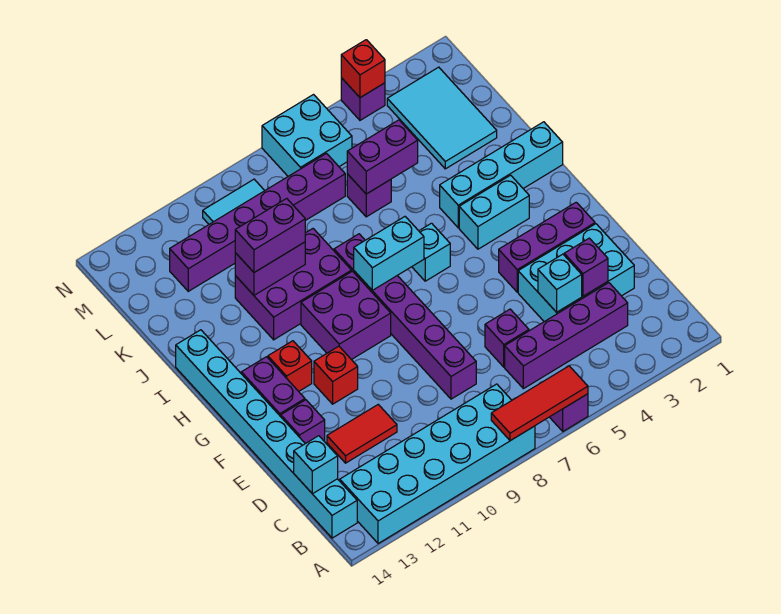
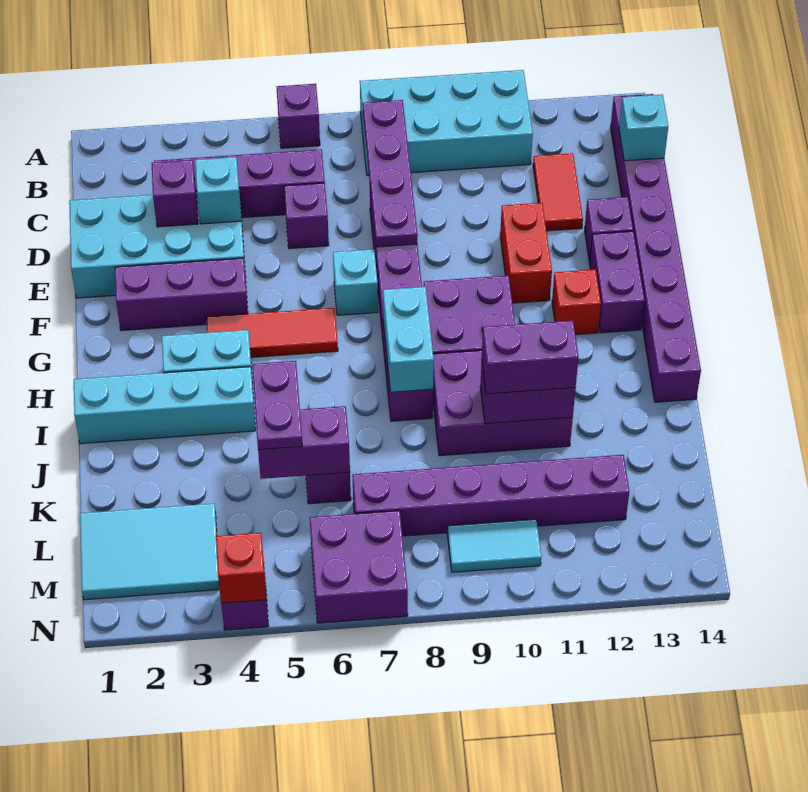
red tile A6:A8 level 2 -> red tile G4:G6 level 1
cyan brick A8:B13 level 1 -> cyan brick A8:B11 level 1
none -> purple plate B8:E8 level 2
cyan brick B14:I14 level 1 -> purple brick B14:I14 level 1
cyan brick D2:E4 level 1 -> cyan brick D1:E4 level 1
red tile D11:D12 level 1 -> red tile C12:D12 level 1
red brick F11 level 1 -> red brick E11:F11 level 1
cyan brick H6 level 1 -> cyan brick F7 level 1
cyan brick H7:H8 level 2 -> cyan brick H8:I8 level 2
none -> purple plate J5:K5 level 3
cyan tile K2:M3 level 1 -> cyan tile L1:M3 level 1
cyan brick M6:N7 level 1 -> purple brick M6:N7 level 1

